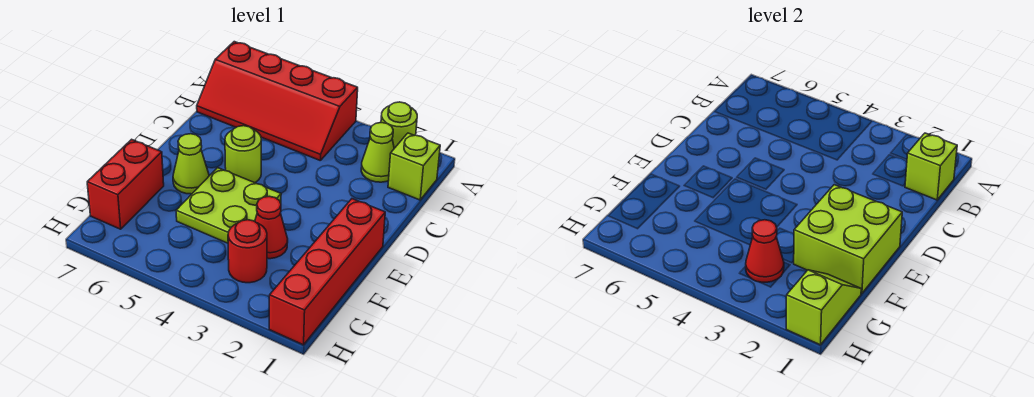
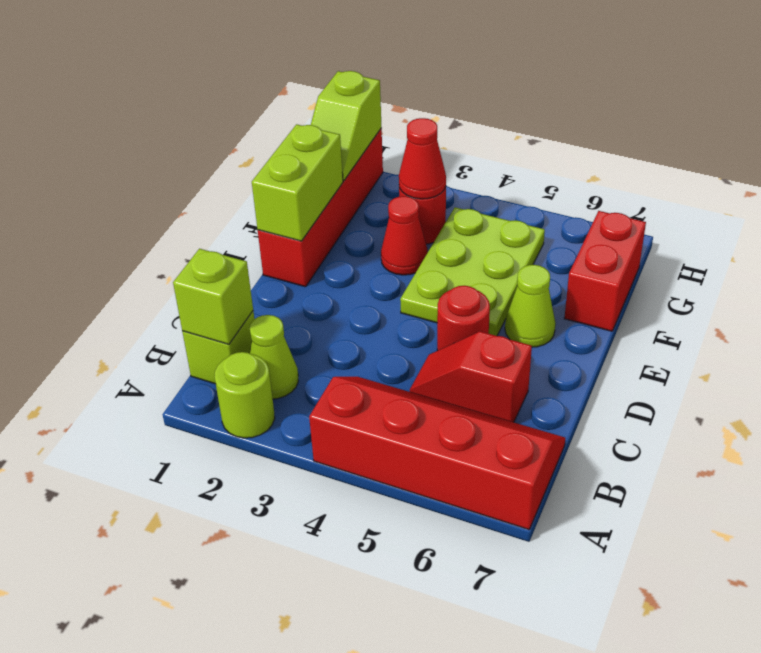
none -> red slope C5:C6 level 1 top 6
lime round brick D5 level 1 -> red round brick D5 level 1
lime brick E1:F2 level 2 -> lime brick E1:F1 level 2
lime plate E4:F5 level 1 -> lime plate E4:G5 level 1

